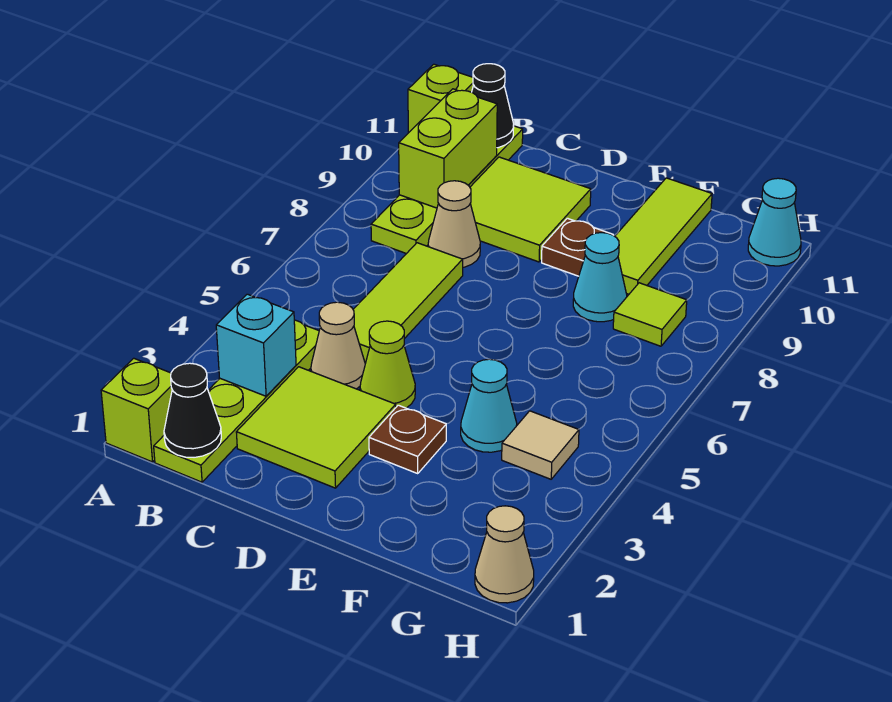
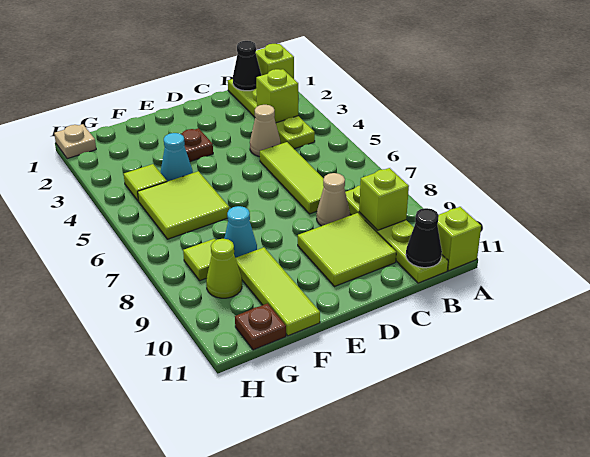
cyan brick B3 level 2 -> lime brick B3 level 2
lime brick B9:B10 level 2 -> lime brick B9 level 2
lime tile C2:D3 level 1 -> lime tile F5:G6 level 1
lime cone D4 level 1 -> lime cone G9 level 1
brown plate E9 level 1 -> brown plate G11 level 1
tan tile G4 level 1 -> lime tile G4 level 1
tan cone H1 level 1 -> tan plate H1 level 1
cyan cone H11 level 1 -> none

